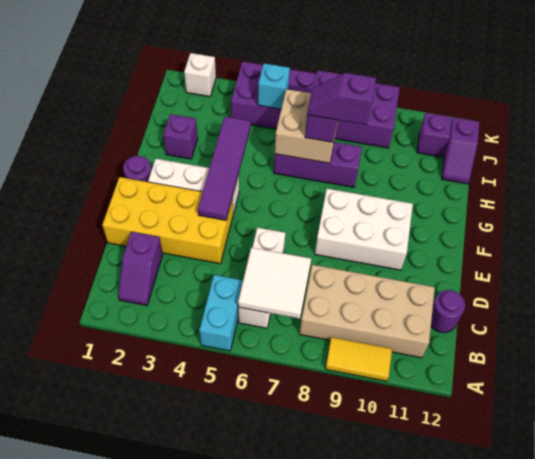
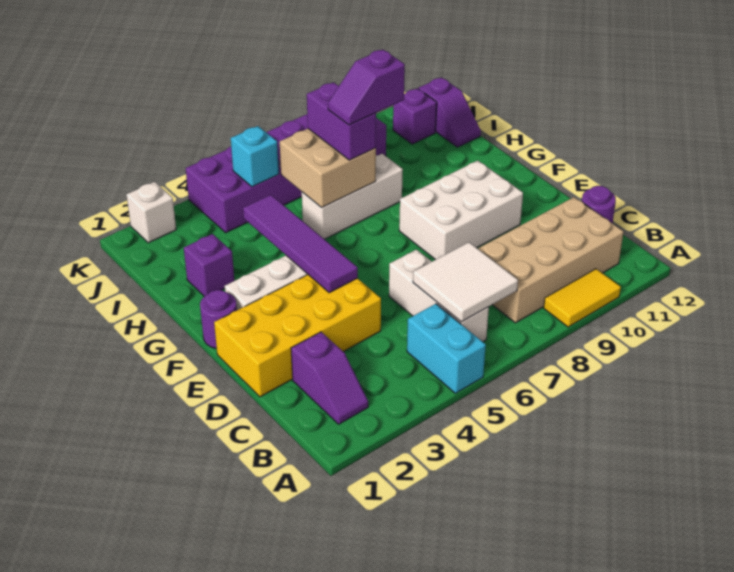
purple brick H6:H8 level 1 -> white brick H6:H8 level 1

